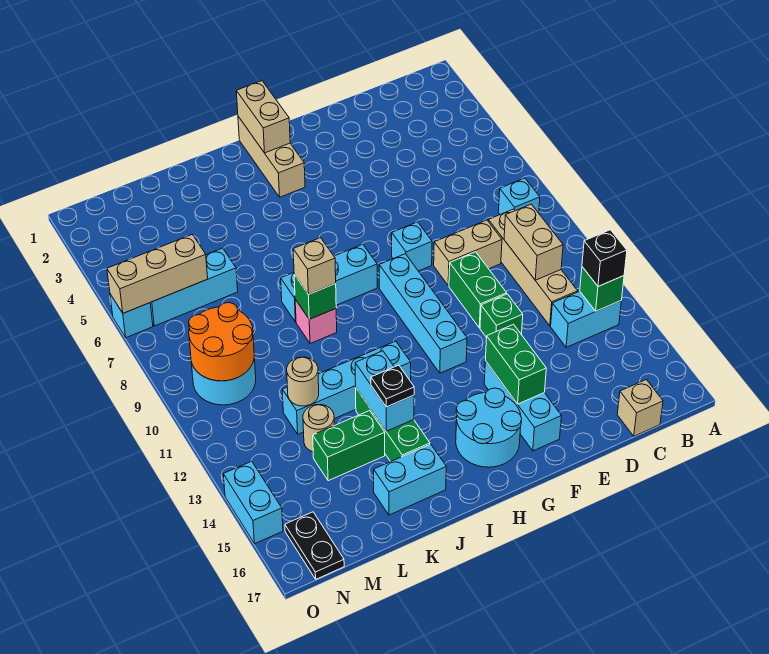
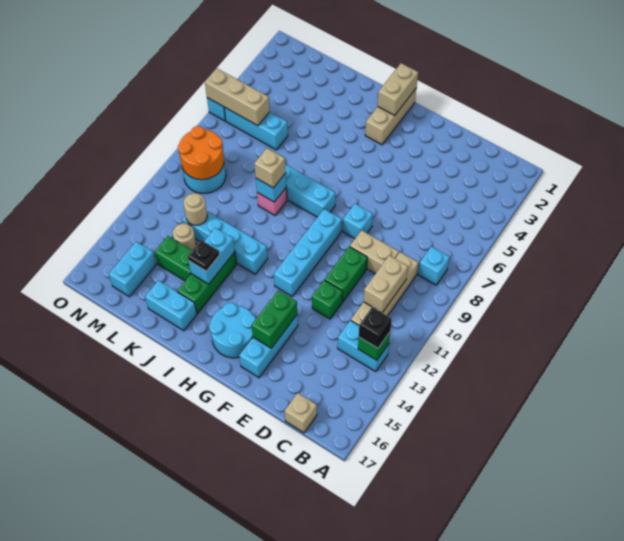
green brick J9 level 2 -> cyan brick J9 level 2
black plate N16:N17 level 1 -> none
cyan brick O14:O15 level 1 -> cyan brick M15:M16 level 1

